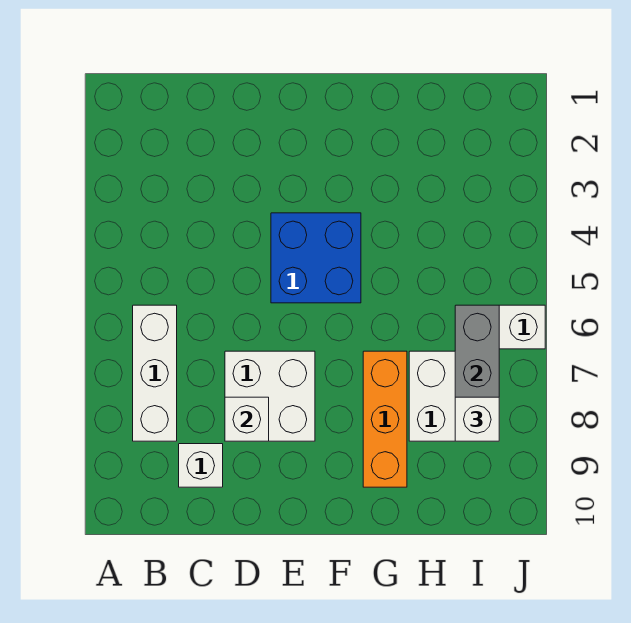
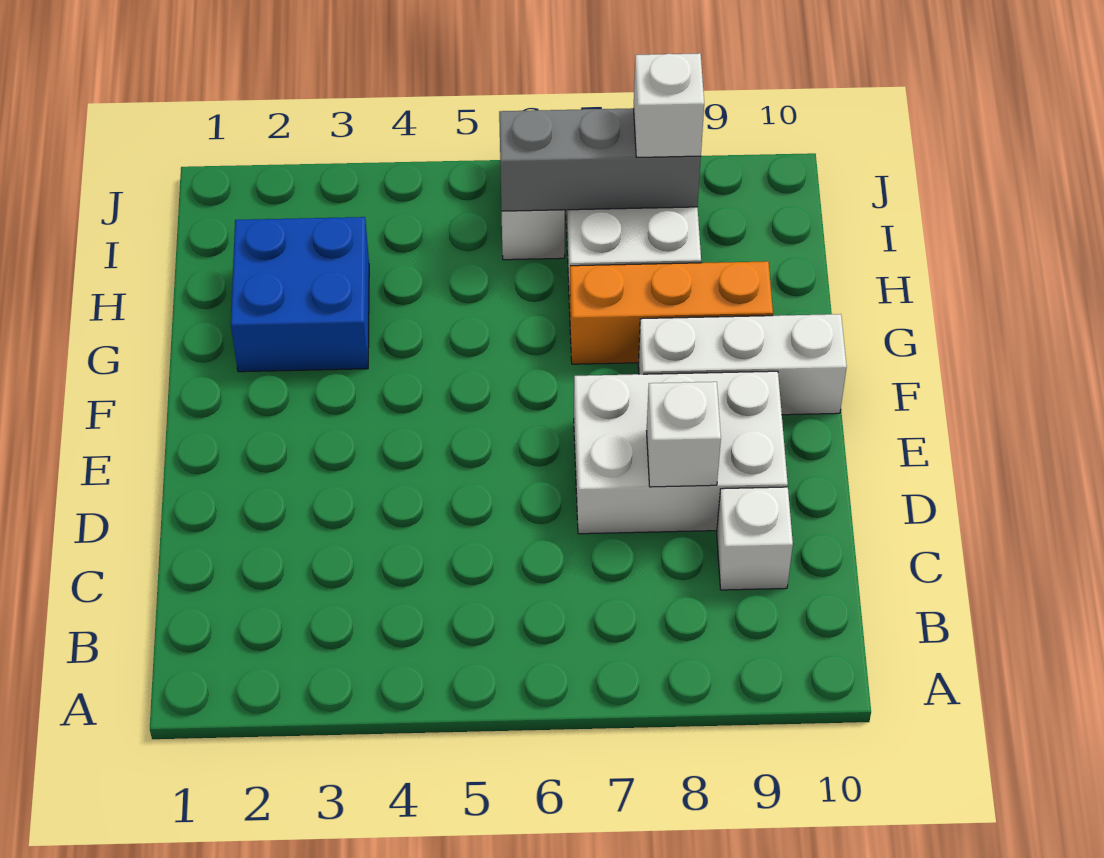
white brick B6:B8 level 1 -> white brick F8:F10 level 1
white brick D7:E8 level 1 -> white brick D7:E9 level 1
blue brick E4:F5 level 1 -> blue brick G2:H3 level 1

